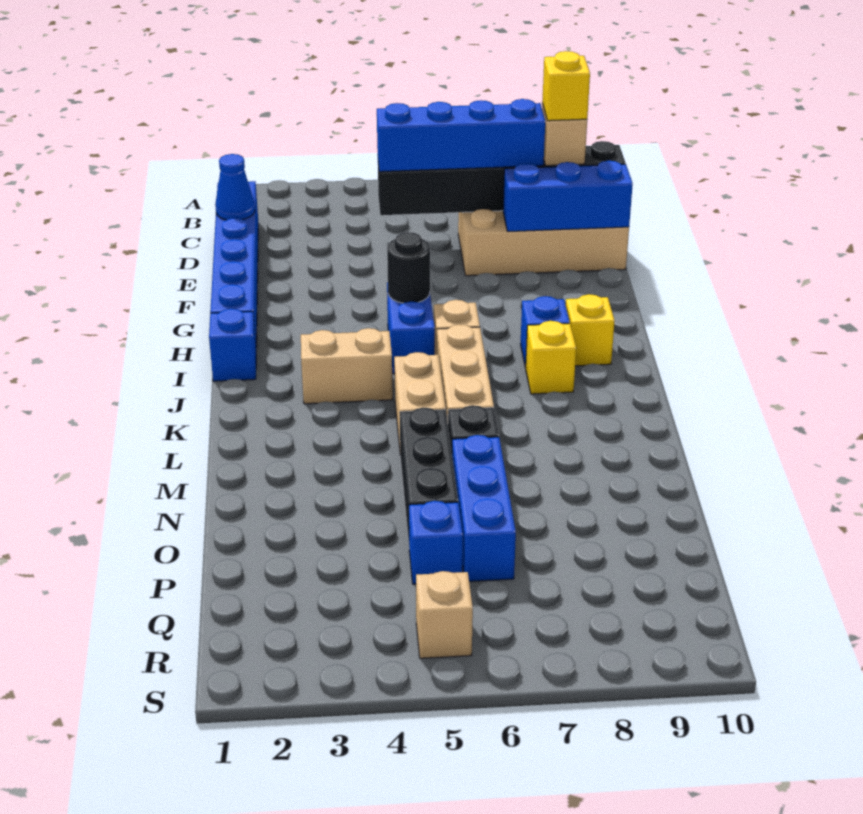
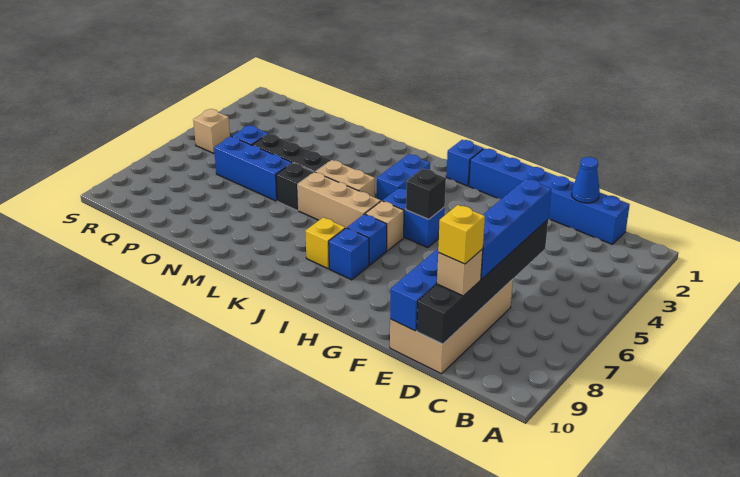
black round brick H5 level 2 -> black brick H5 level 2
none -> blue brick I7 level 1
yellow brick I9 level 1 -> none
tan brick J3:J4 level 1 -> blue brick J3:J4 level 1

